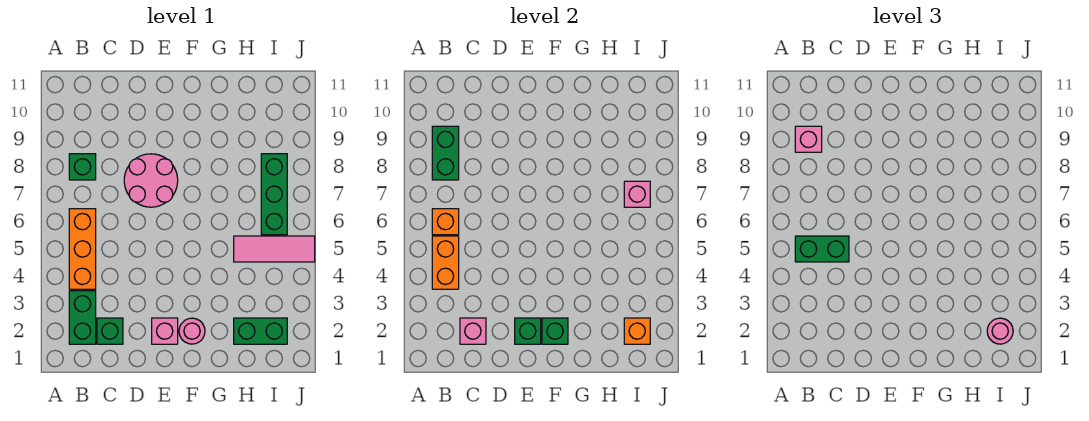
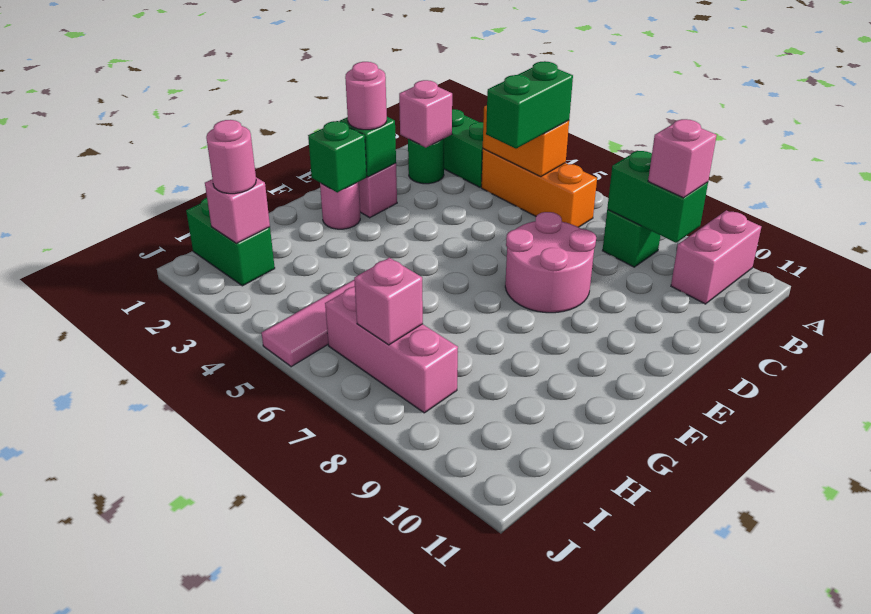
none -> pink brick A10:B10 level 1
orange brick B6 level 2 -> none
green brick C2 level 1 -> green round brick C2 level 1
none -> pink round brick E2 level 3
green brick H2:I2 level 1 -> green brick I1:I2 level 1
orange brick I2 level 2 -> pink brick I2 level 2
green brick I6:I8 level 1 -> pink brick I6:I8 level 1

